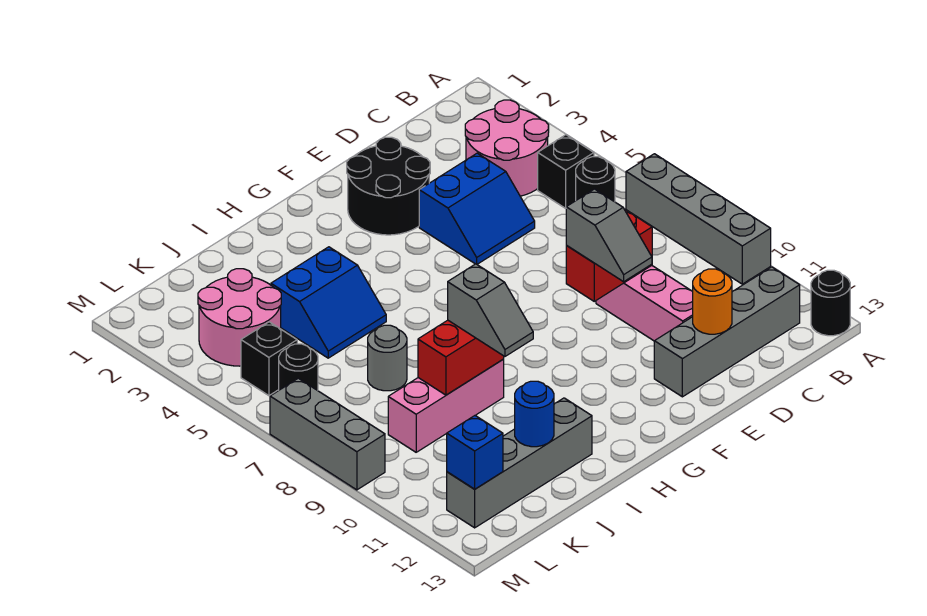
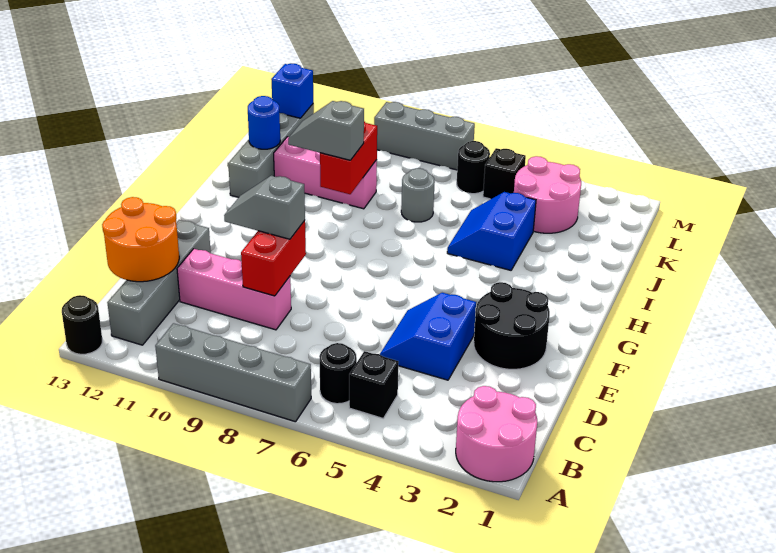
pink round brick B3:C4 level 1 -> pink round brick A1:B2 level 1
orange round brick D12 level 2 -> orange round brick C12:D13 level 2
pink brick I9:K9 level 1 -> pink brick J9:J11 level 1

